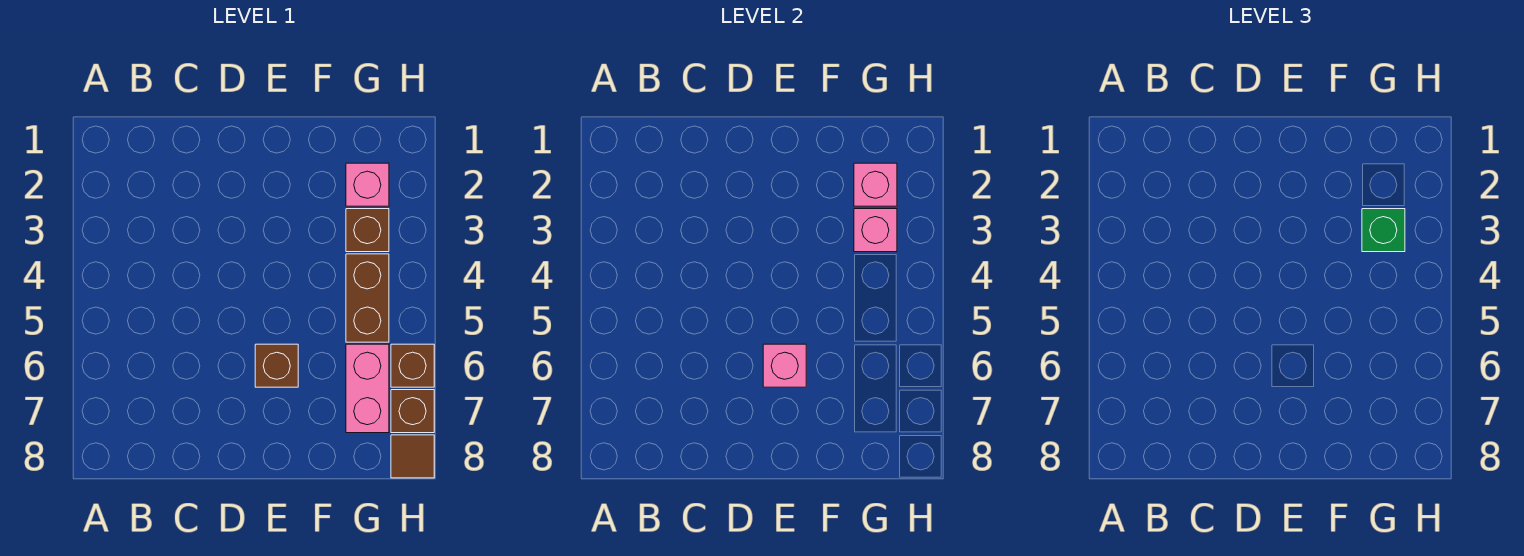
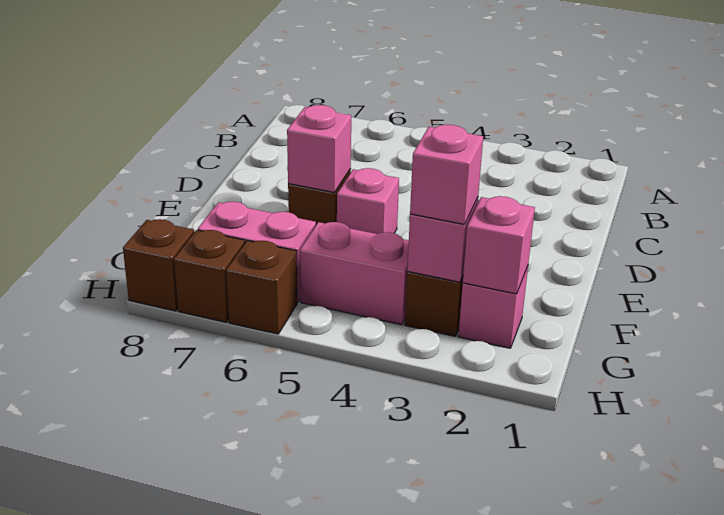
none -> pink brick E5 level 1
green brick G3 level 3 -> pink brick G3 level 3
brown brick G4:G5 level 1 -> pink brick G4:G5 level 1
brown tile H8 level 1 -> brown brick H8 level 1

